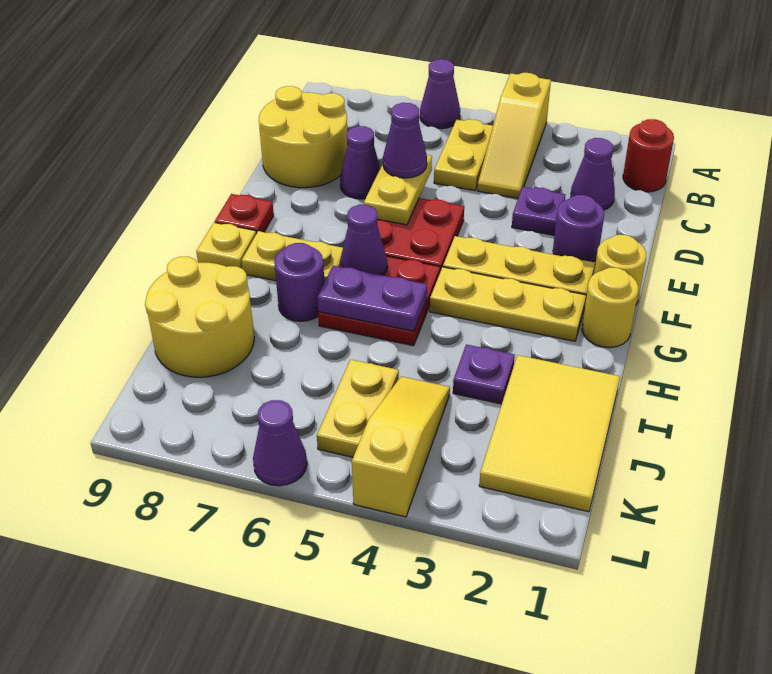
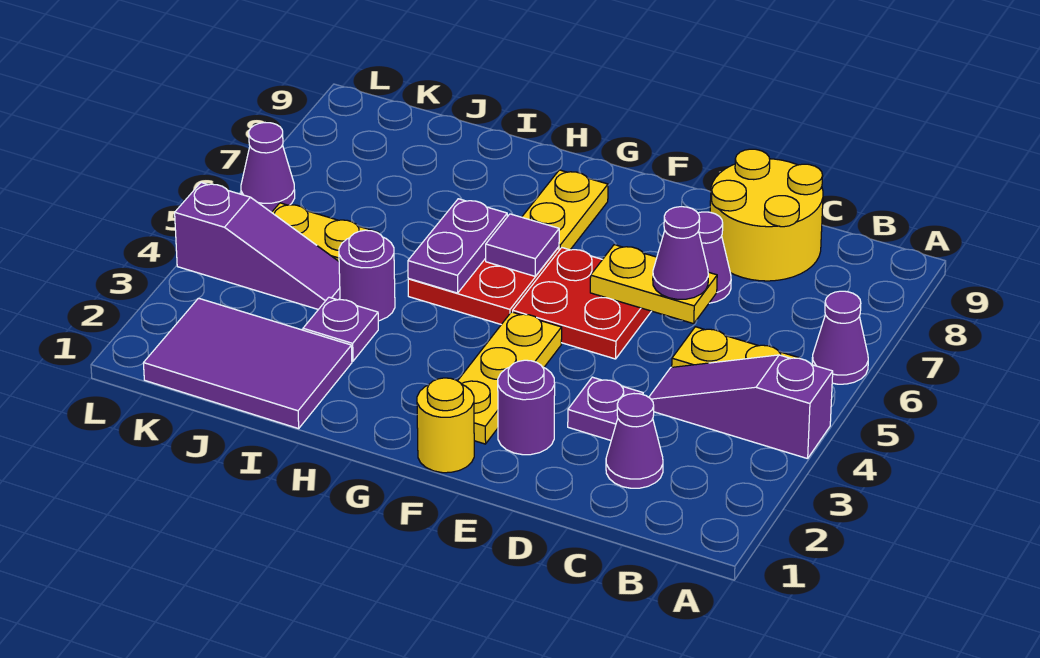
yellow slope A4:C4 level 1 top A -> purple slope A4:C4 level 1 top A
red round brick B1 level 1 -> none
red plate F9 level 1 -> none
yellow round brick G1 level 1 -> none
yellow plate G2:G4 level 1 -> none
purple cone G6 level 2 -> purple tile G6 level 2
yellow plate G9 level 1 -> none
purple round brick H7 level 1 -> purple round brick I4 level 1
yellow tile I1:K2 level 1 -> purple tile I1:K2 level 1
yellow round brick I8:J9 level 1 -> none
yellow slope J4:L4 level 1 top L -> purple slope J4:L4 level 1 top L

